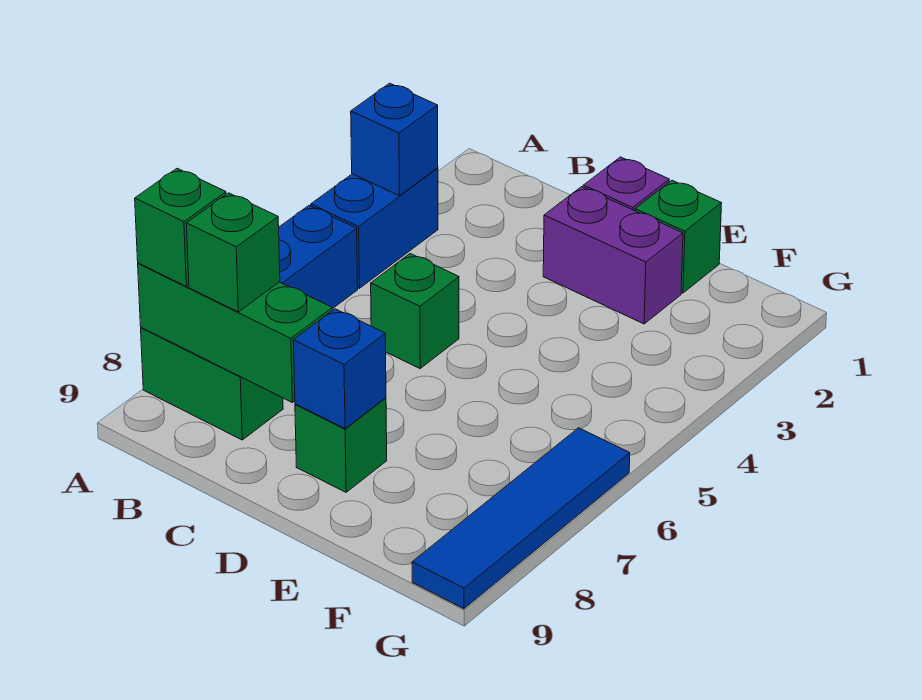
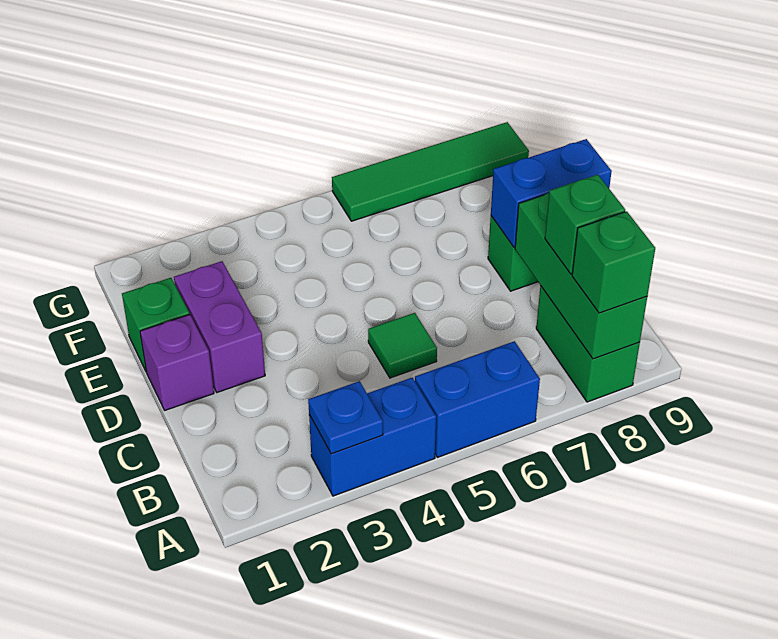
blue brick A3 level 2 -> blue plate A3 level 2
green brick C5 level 1 -> green tile C5 level 1
blue brick D8 level 2 -> blue brick D8:D9 level 2
blue tile G6:G9 level 1 -> green tile G6:G9 level 1

